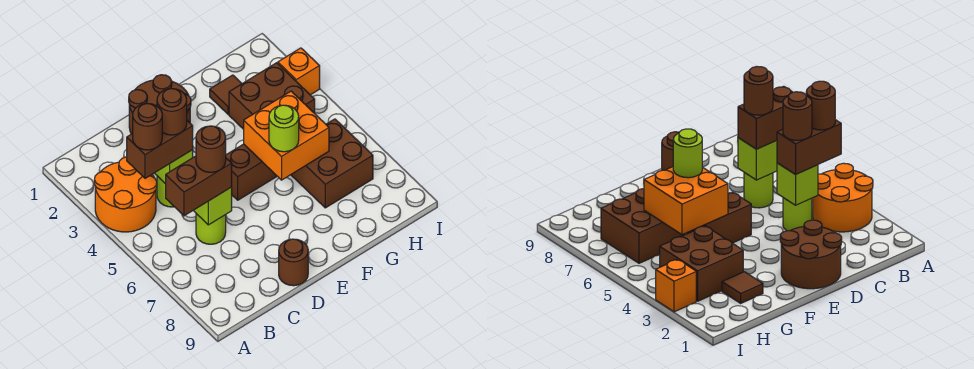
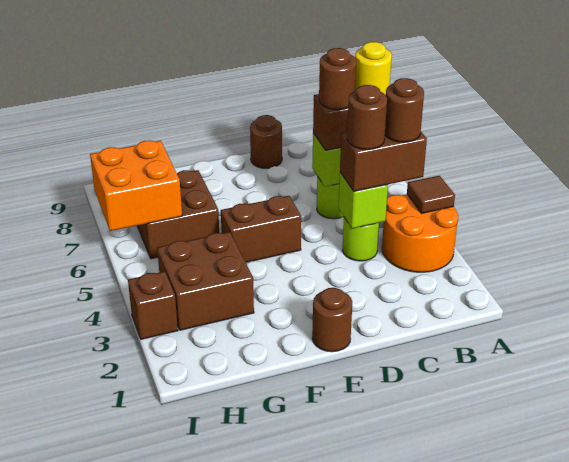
none -> yellow round brick B6 level 4
brown round brick D1:E2 level 1 -> brown round brick E1 level 1
orange brick F5:G6 level 2 -> orange brick H6:I7 level 2
lime round brick F6 level 3 -> none
brown tile G2 level 1 -> brown tile A4 level 2
orange brick I3 level 1 -> brown brick I3 level 1

